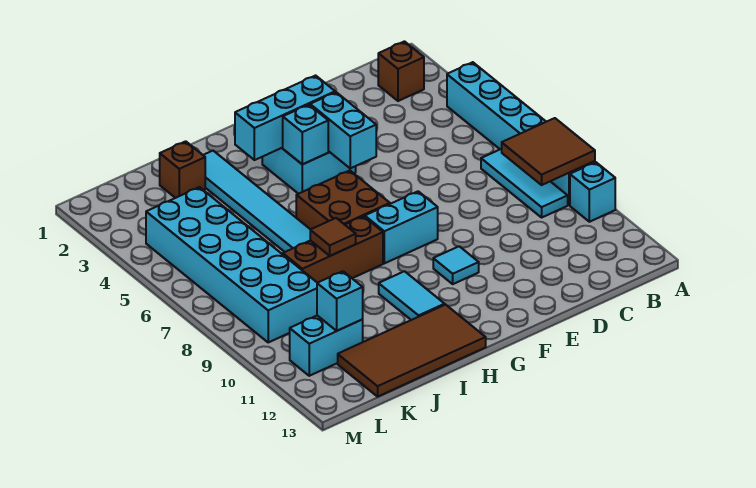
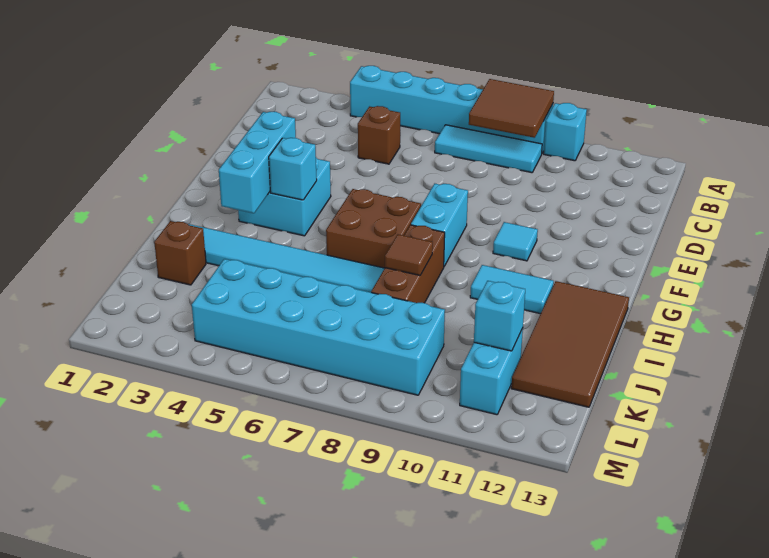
brown brick B2 level 1 -> brown brick C5 level 1
cyan brick F4:F5 level 2 -> none

